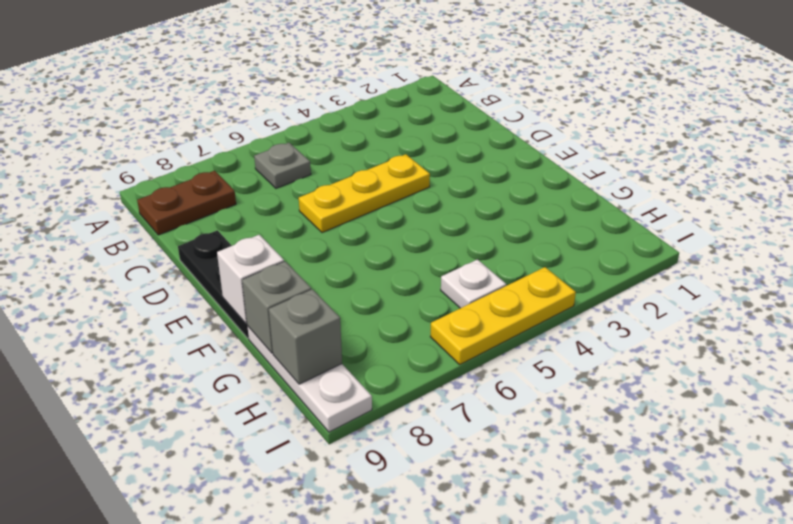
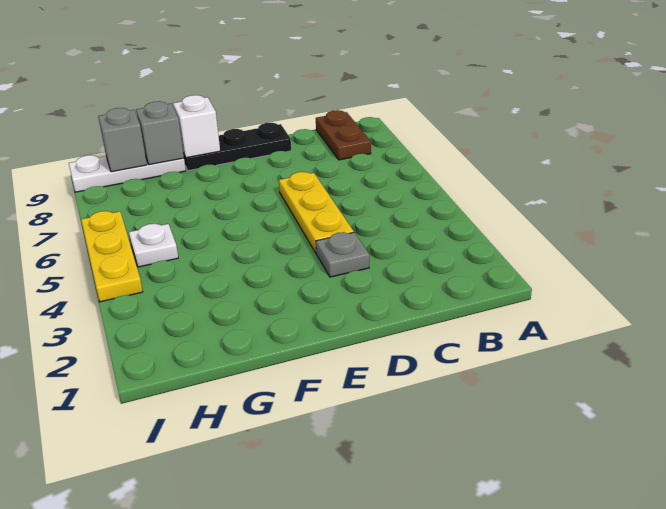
grey plate B6 level 1 -> grey plate D3 level 1

